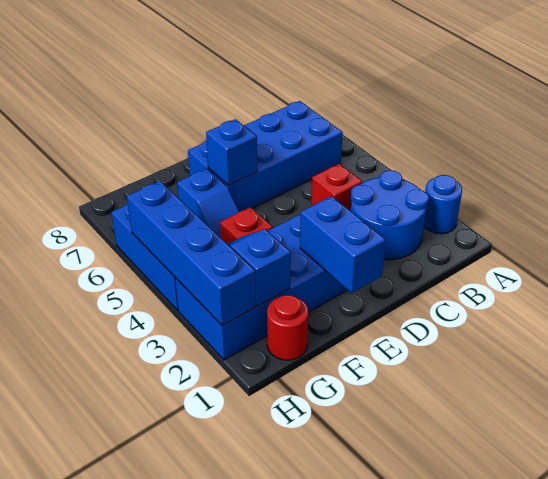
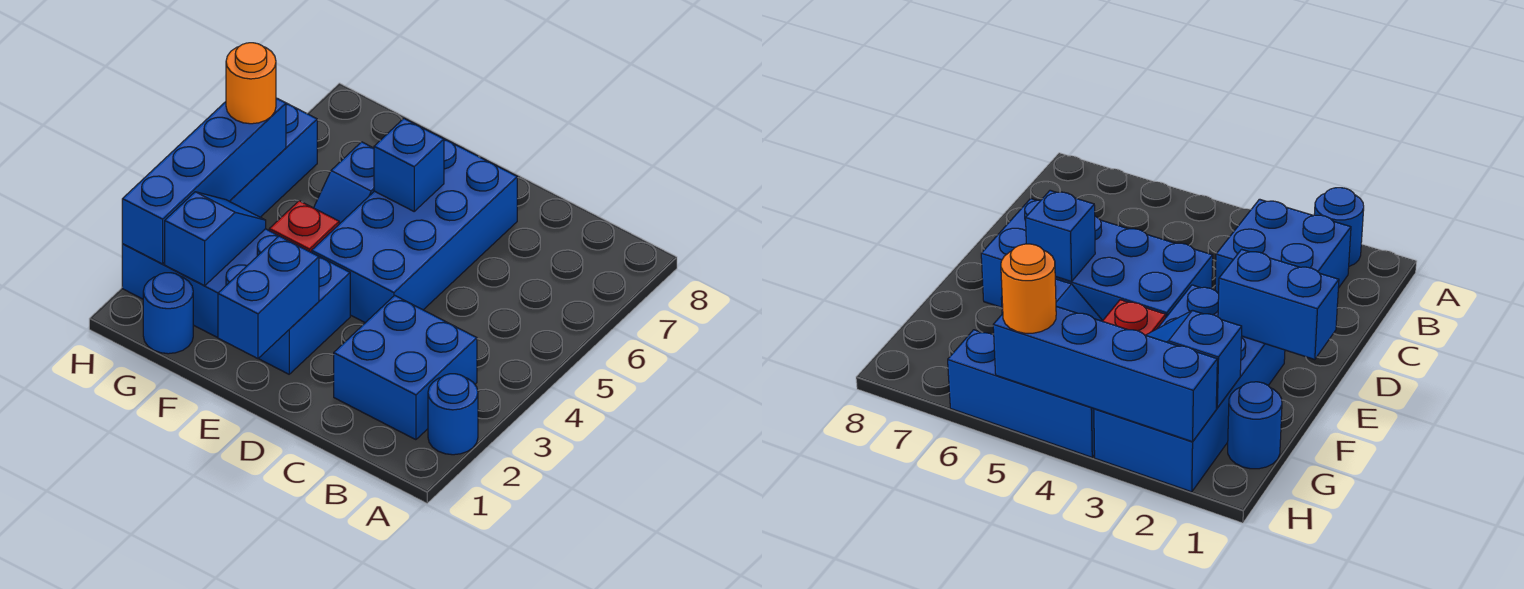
blue round brick B2:C3 level 1 -> blue brick B2:C3 level 1
blue brick B6:E7 level 1 -> blue brick D4:E7 level 1
red brick C4 level 1 -> none
red round brick G1 level 1 -> blue round brick G1 level 1
none -> orange round brick H5 level 3

